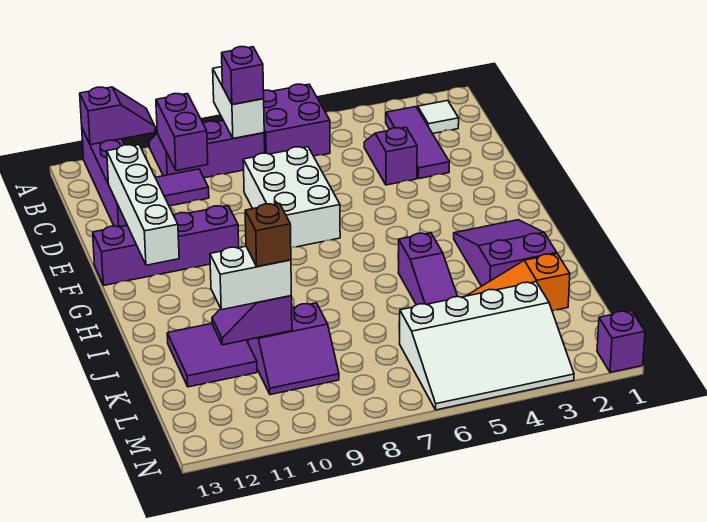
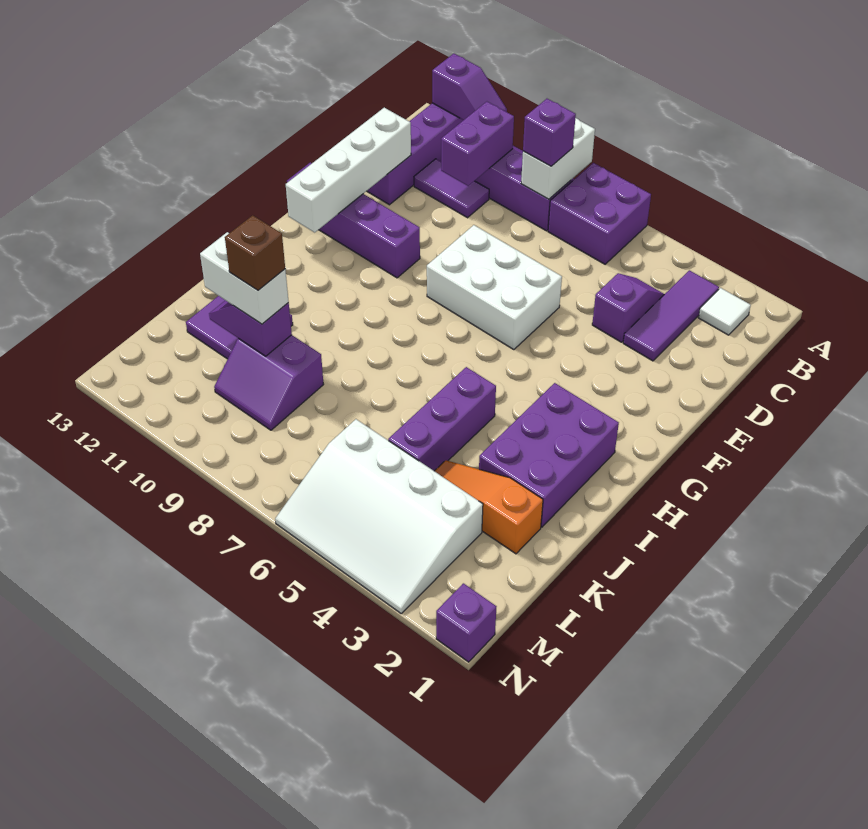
white brick D7:F8 level 1 -> white brick E6:F8 level 1
purple slope H2:J3 level 1 top J -> purple brick H2:J3 level 1
purple slope I5:K5 level 1 top I -> purple brick I5:K5 level 1

